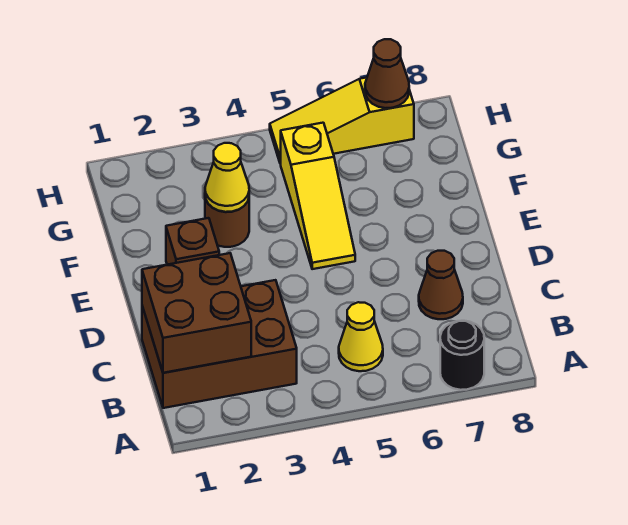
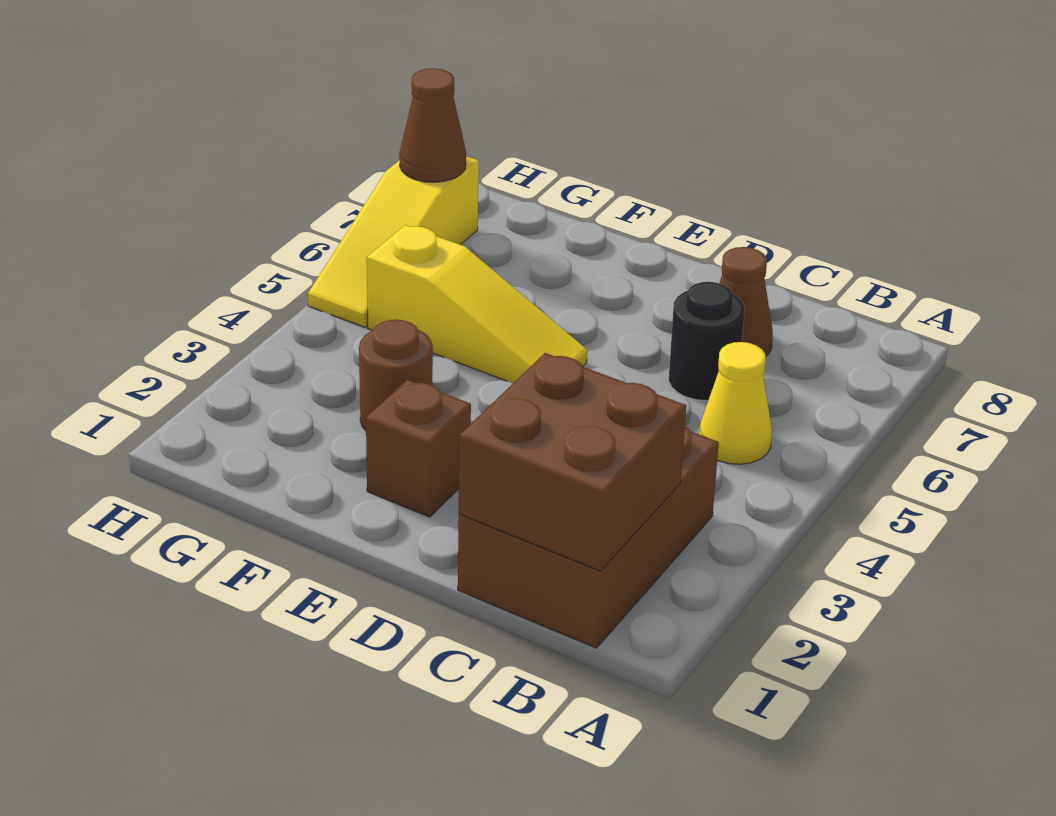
black round brick A7 level 1 -> black round brick C6 level 1
yellow cone F3 level 2 -> none

